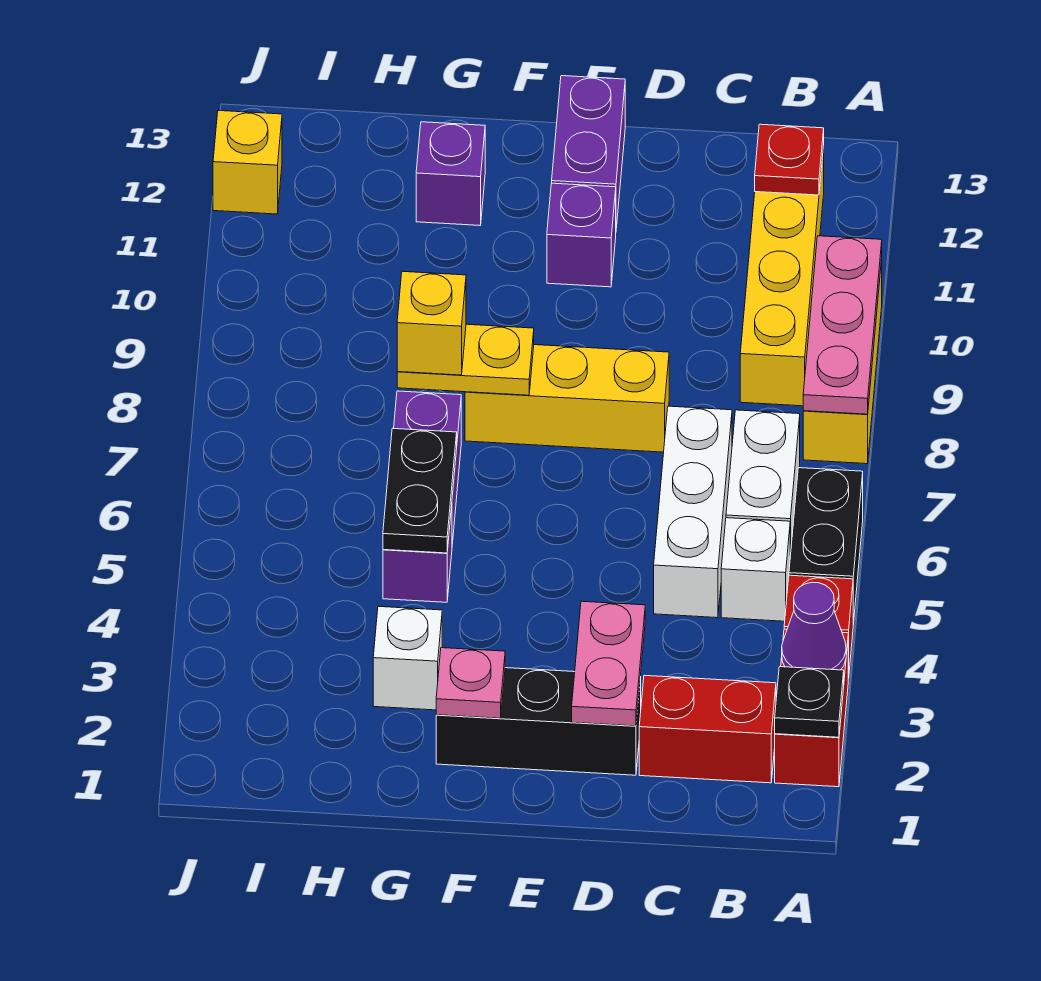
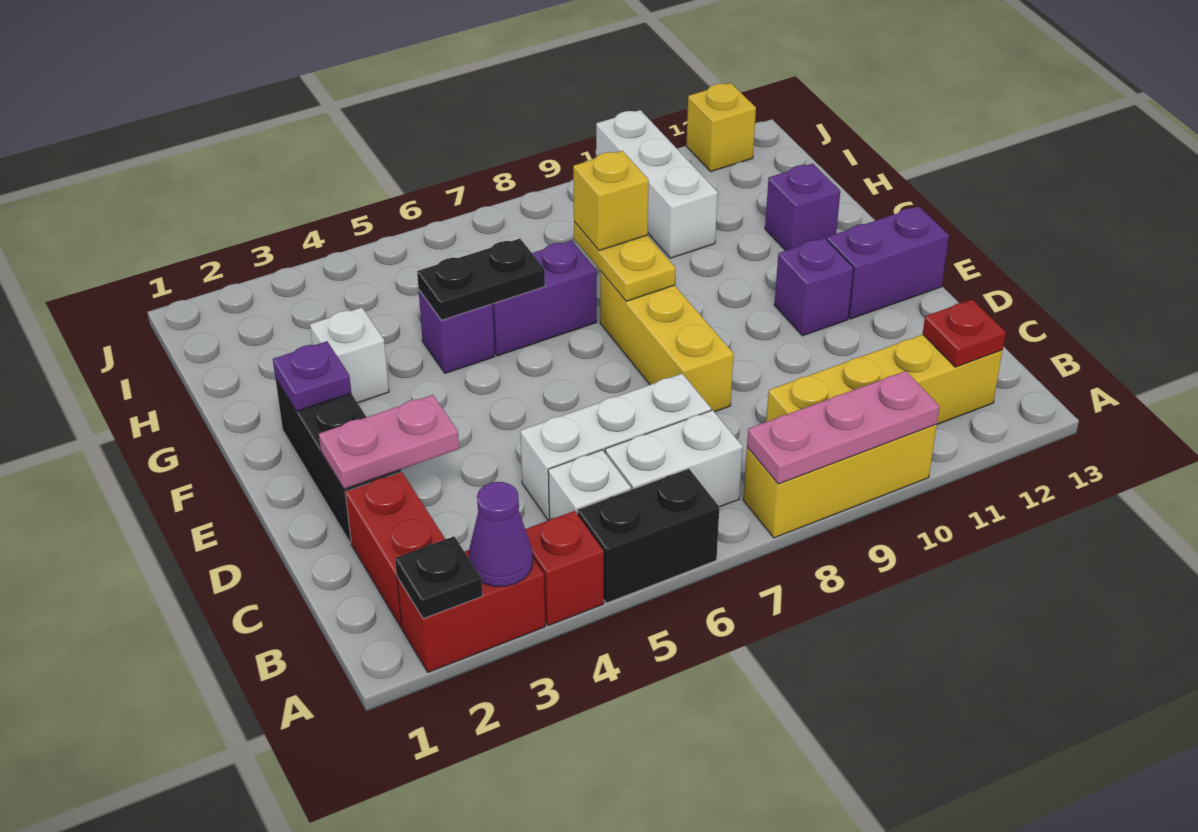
pink plate F2 level 2 -> purple plate F2 level 2
none -> white brick H10:J10 level 1

